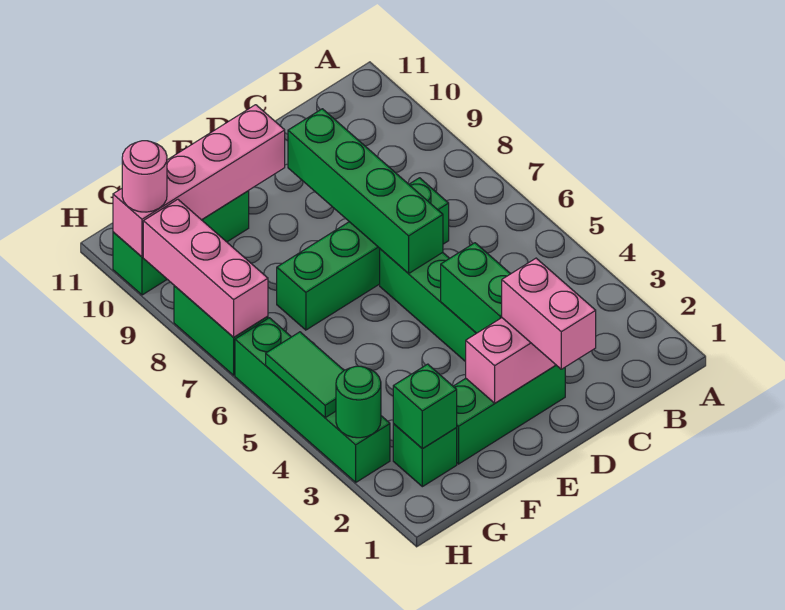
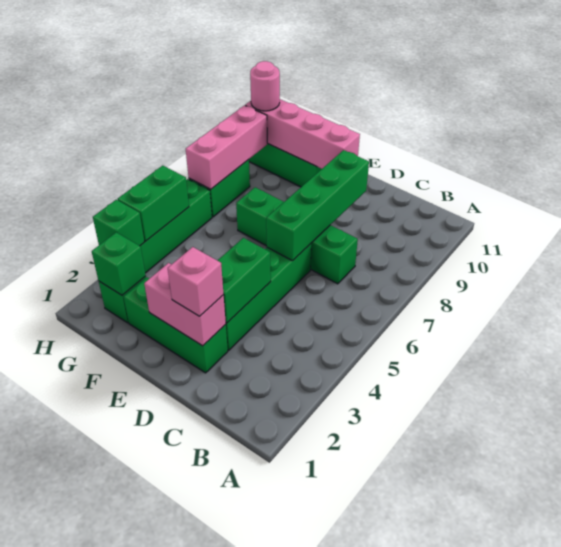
pink brick D1:D2 level 3 -> pink brick D2 level 3
green round brick H3 level 2 -> green brick H3 level 2
green tile H4:H5 level 2 -> green brick H4:H5 level 2

